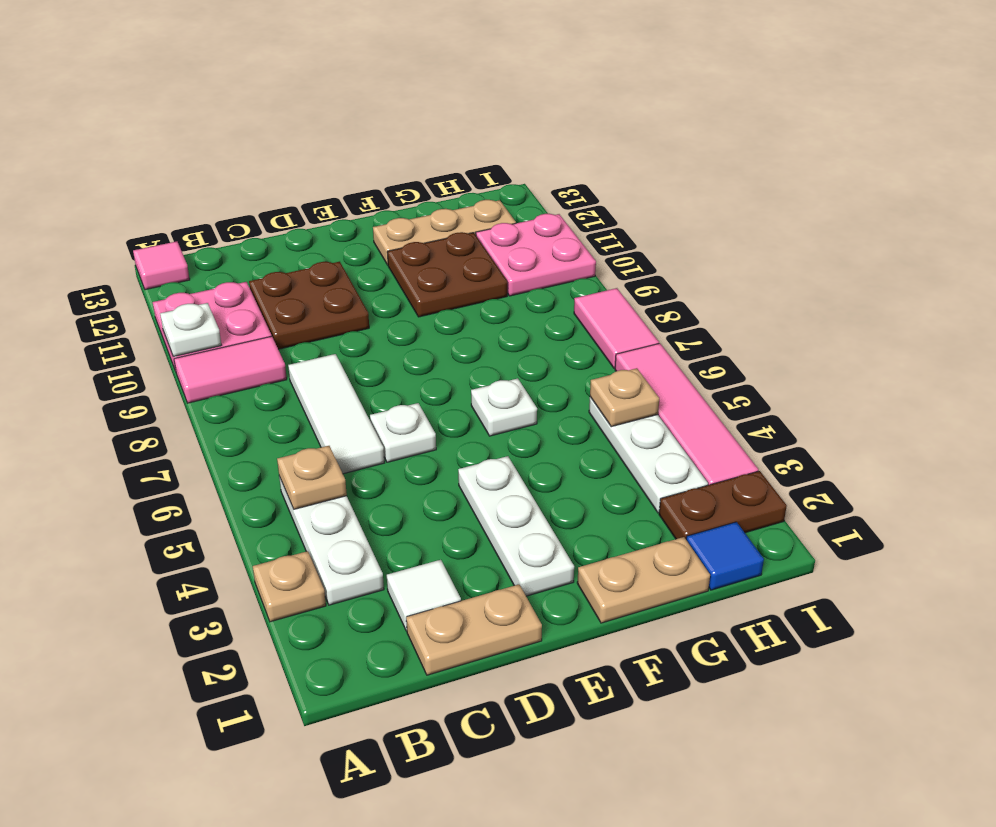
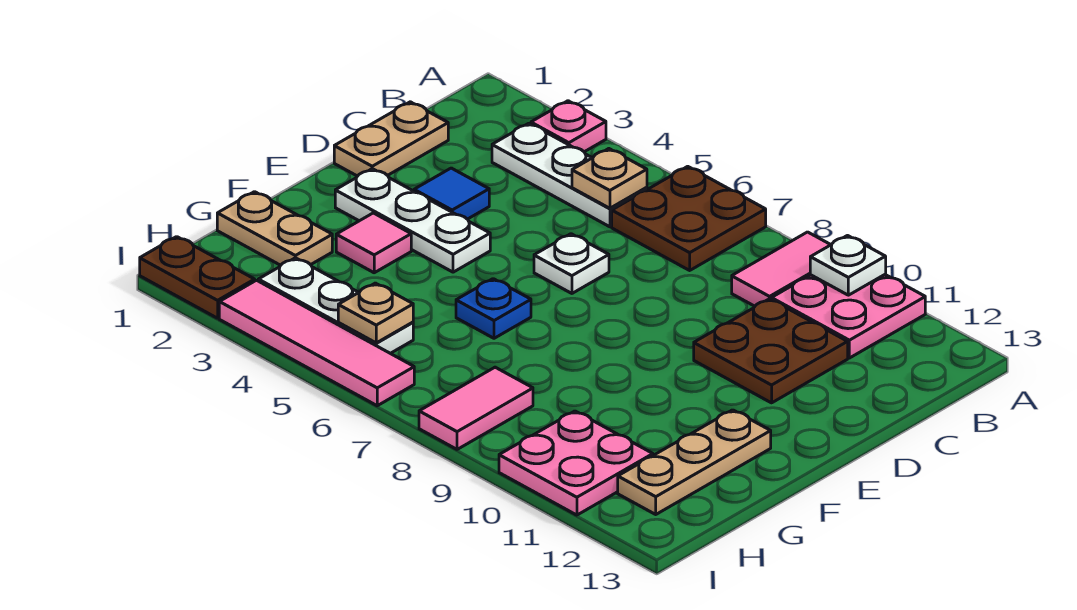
tan plate A3 level 1 -> pink plate A3 level 1
pink tile A13 level 1 -> pink tile F3 level 1
white tile C2 level 1 -> none
white tile C6:C8 level 1 -> none
tan plate F1:G1 level 1 -> tan plate G1:G2 level 1
white plate F6 level 1 -> blue plate F6 level 1
brown plate F10:G11 level 1 -> brown plate A6:B7 level 1
blue tile H1 level 1 -> blue tile D3 level 1
brown plate H2:I2 level 1 -> brown plate I1:I2 level 1
pink tile I7:I8 level 1 -> pink tile H8:I8 level 1

